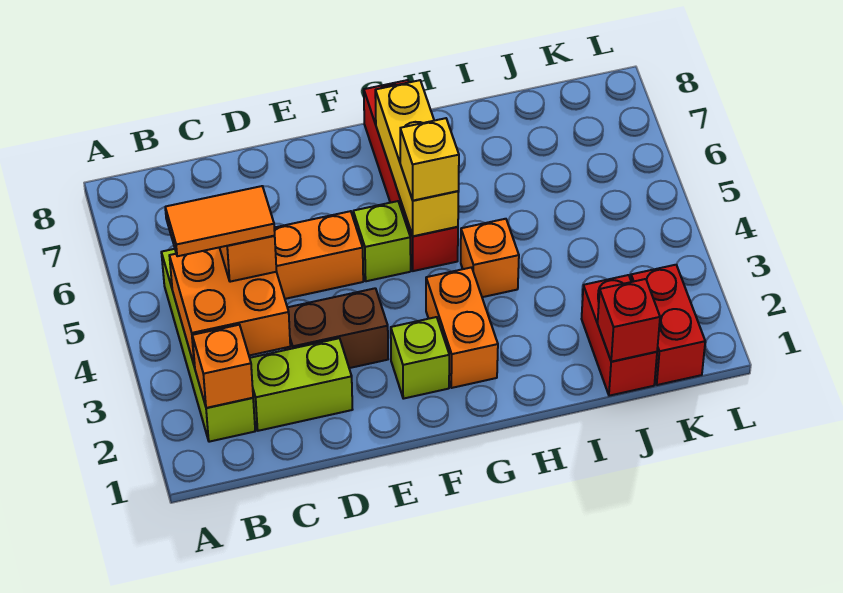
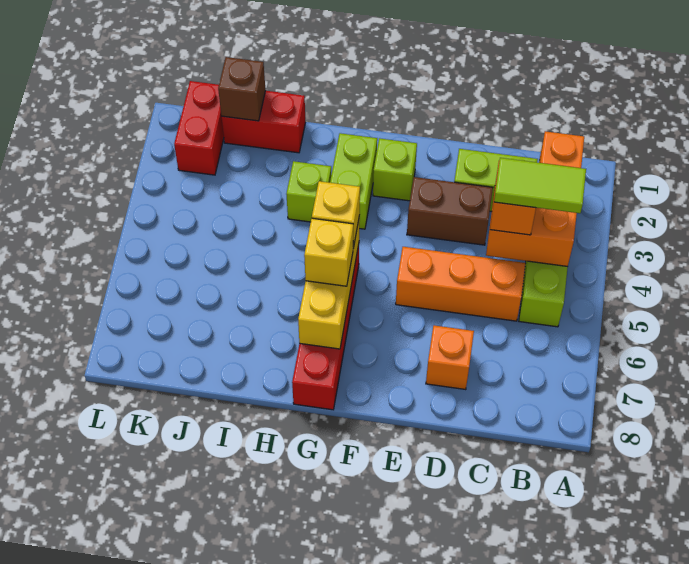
orange tile B4:C4 level 4 -> lime tile B4:C4 level 4
lime brick F5 level 1 -> lime brick H3 level 1
orange brick G2:G3 level 1 -> lime brick G2:G3 level 1
none -> yellow brick G6 level 3
orange brick H4 level 1 -> orange brick D7 level 1
red brick J1:J2 level 1 -> red brick I1:J1 level 1
red brick J1 level 2 -> brown brick J1 level 2

